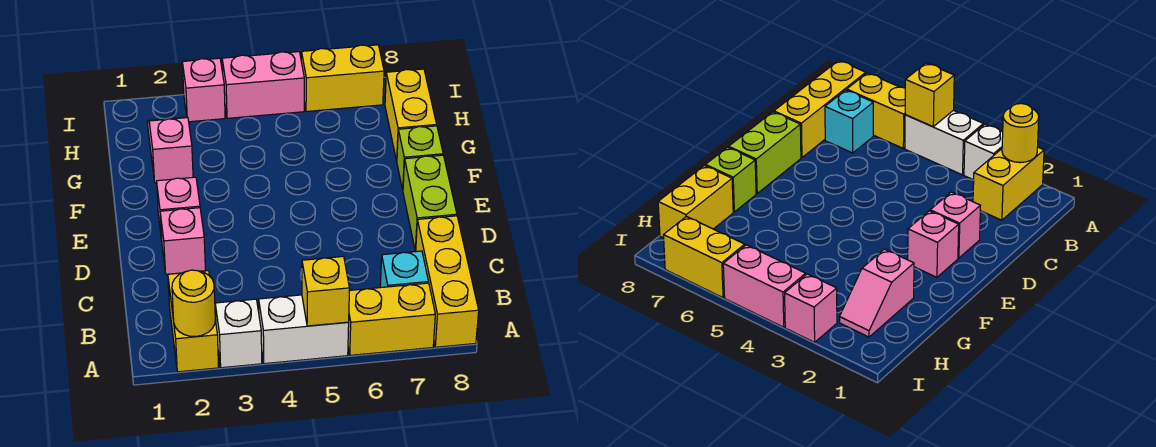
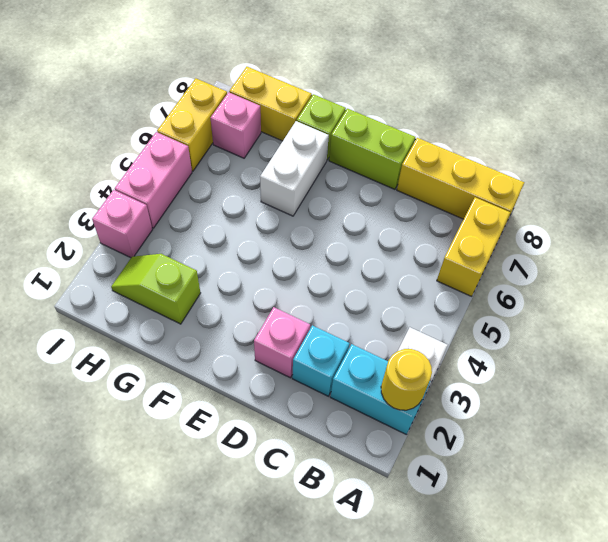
yellow brick A2:B2 level 1 -> cyan brick A2:B2 level 1
white brick A4:A5 level 1 -> white brick F6:F7 level 1
yellow brick A5 level 2 -> none
cyan brick B7 level 1 -> cyan brick C2 level 1
pink brick E2 level 1 -> pink brick H7 level 1
pink slope G2:H2 level 1 top G -> lime slope G2:H2 level 1 top G

